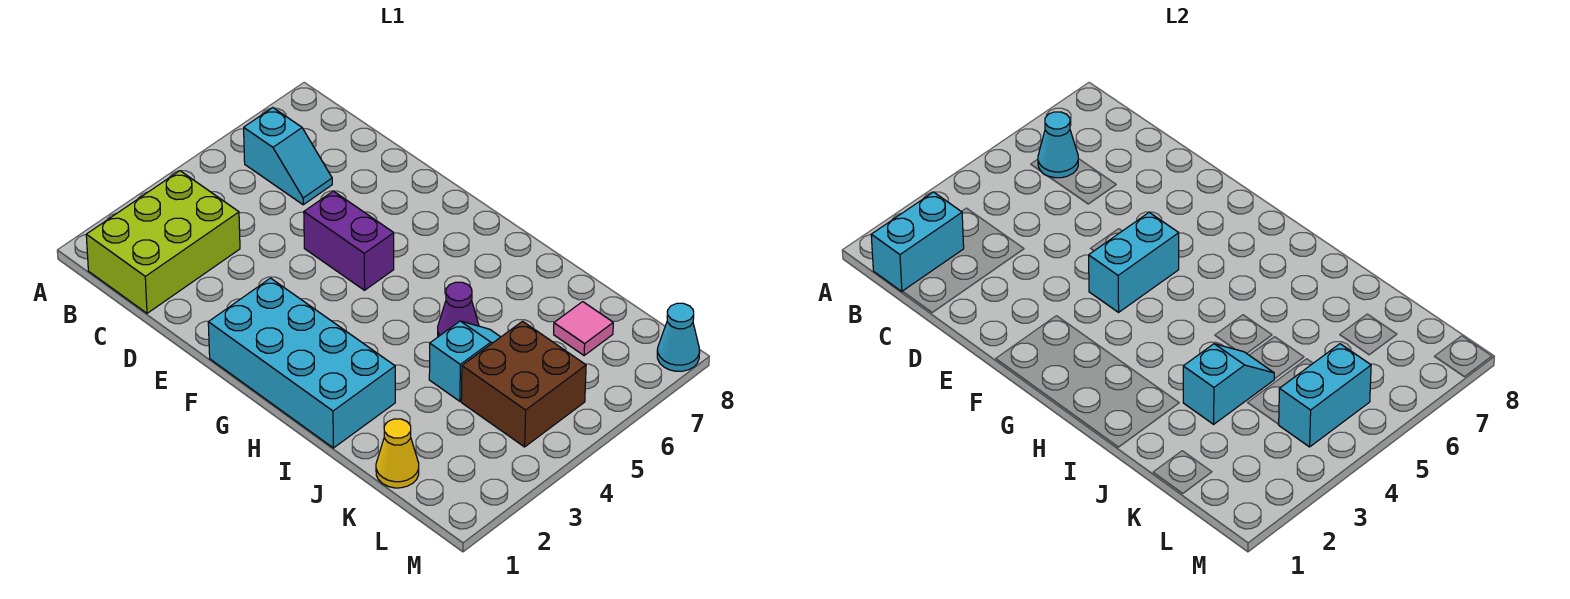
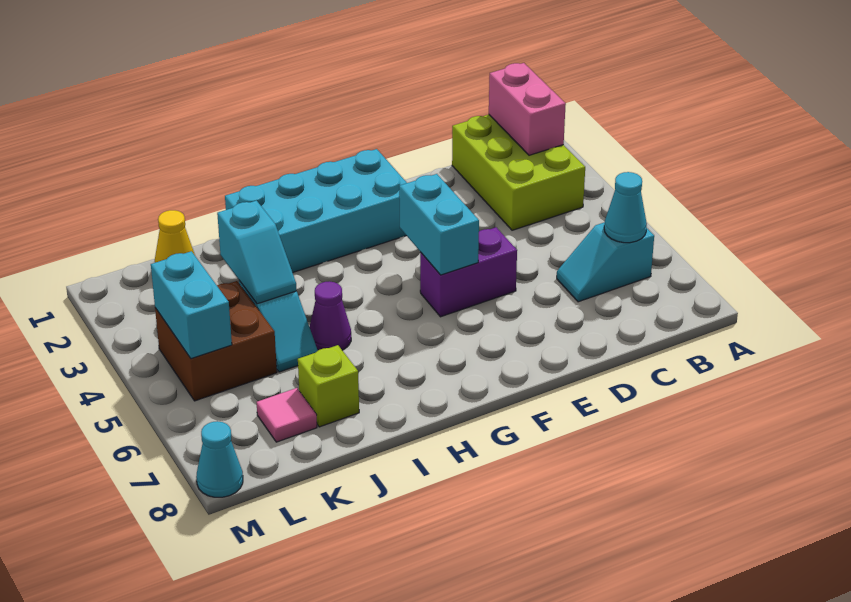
cyan brick B1:B2 level 2 -> pink brick B1:B2 level 2
none -> lime brick J7 level 1

